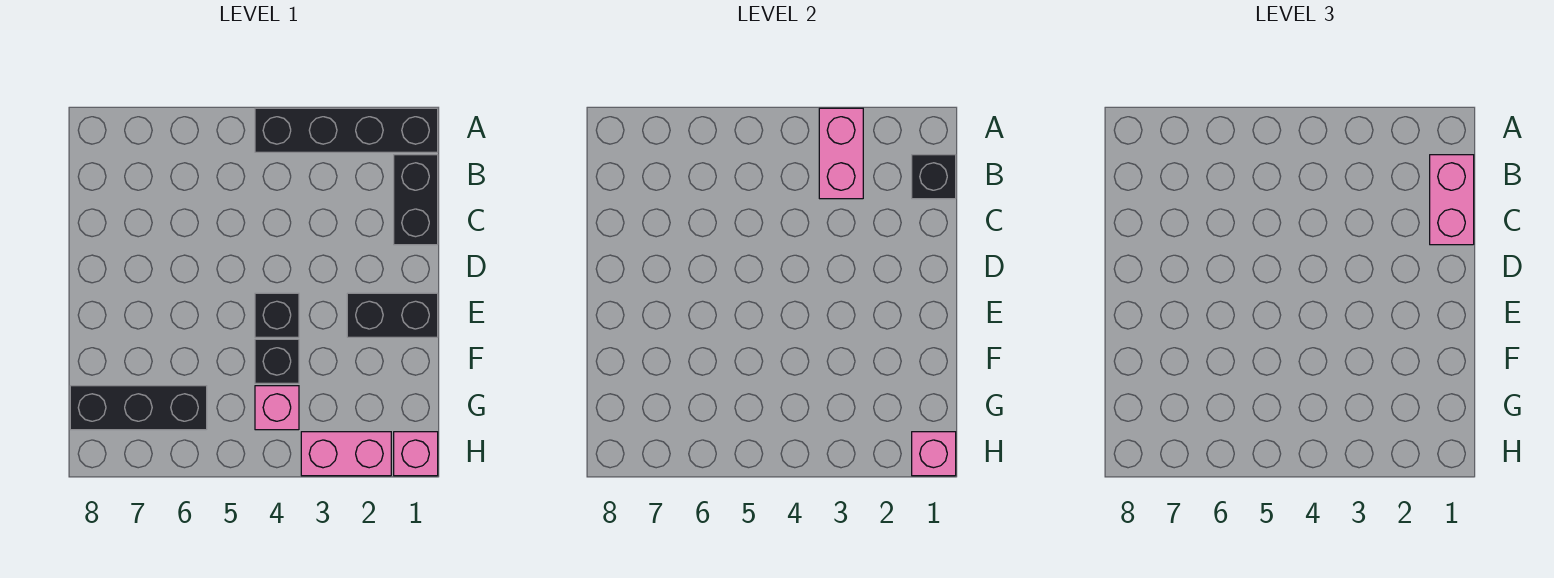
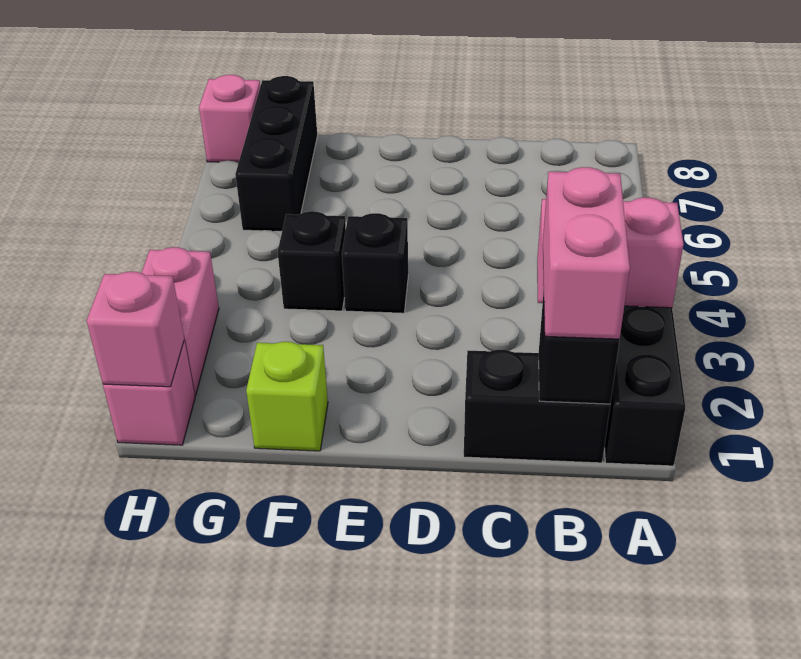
pink brick B1:C1 level 3 -> pink brick B1:B2 level 3
black brick E1:E2 level 1 -> none
none -> lime brick F1 level 1
pink brick G4 level 1 -> pink brick H8 level 1

